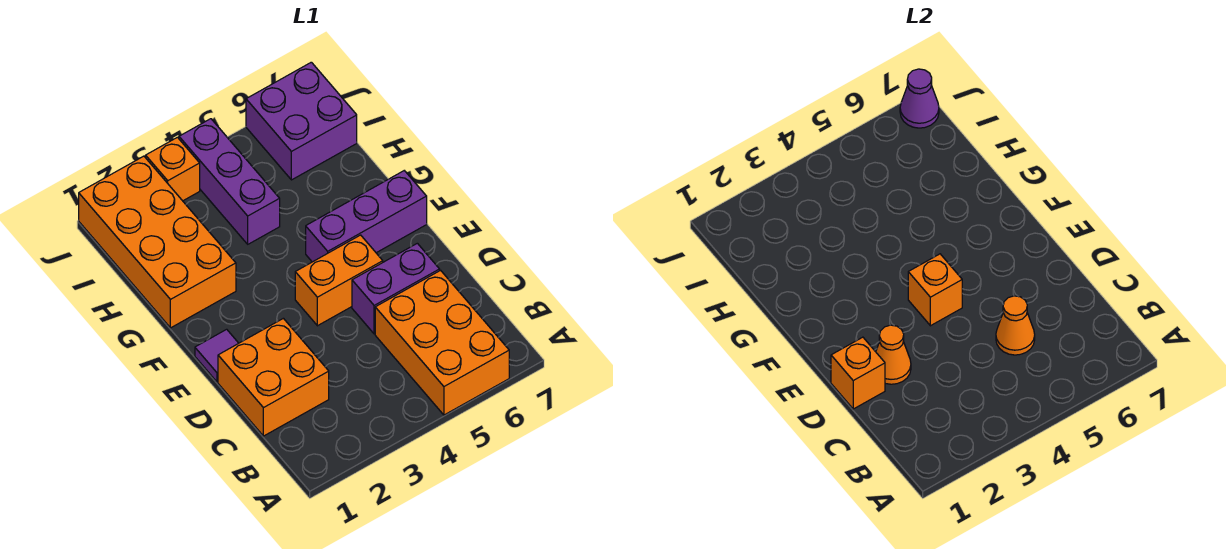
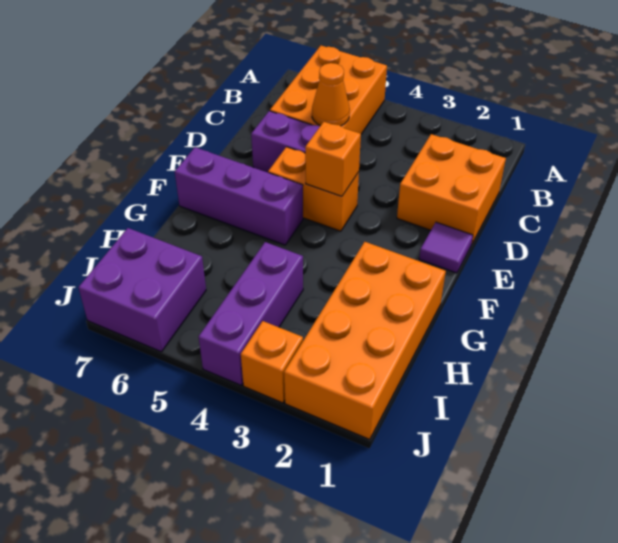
orange brick D1 level 2 -> none
orange cone D2 level 2 -> none
purple cone J7 level 2 -> none

